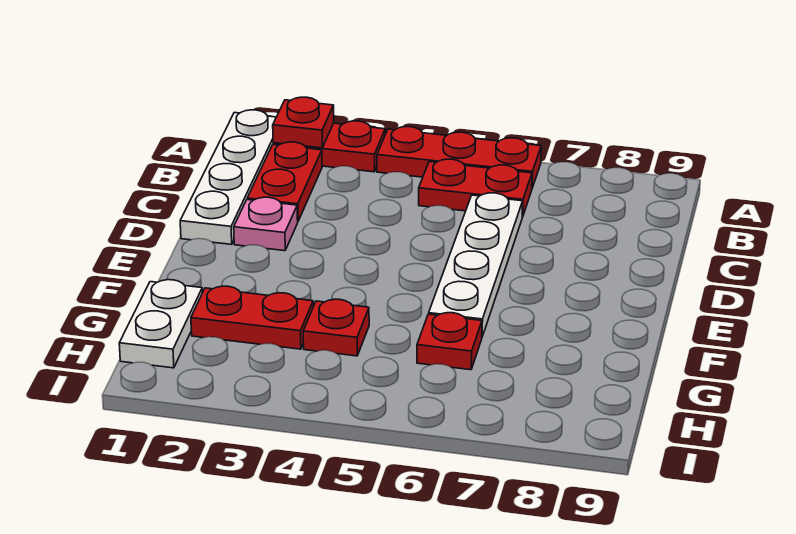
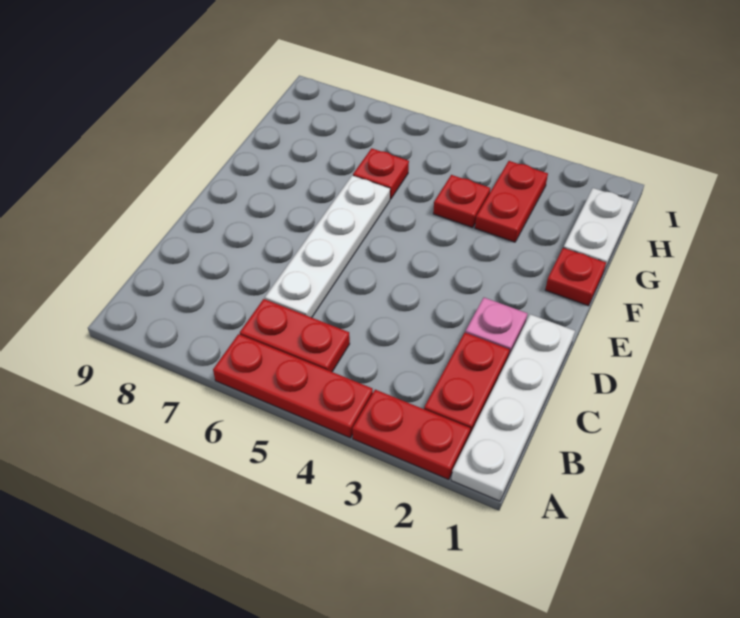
red plate A2 level 2 -> red plate F1 level 1
red plate G2:G3 level 1 -> red plate G3:H3 level 1

